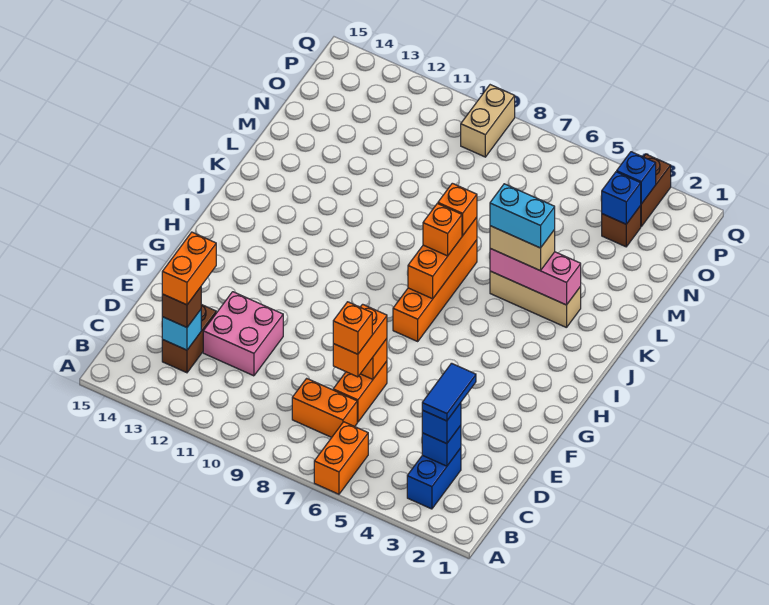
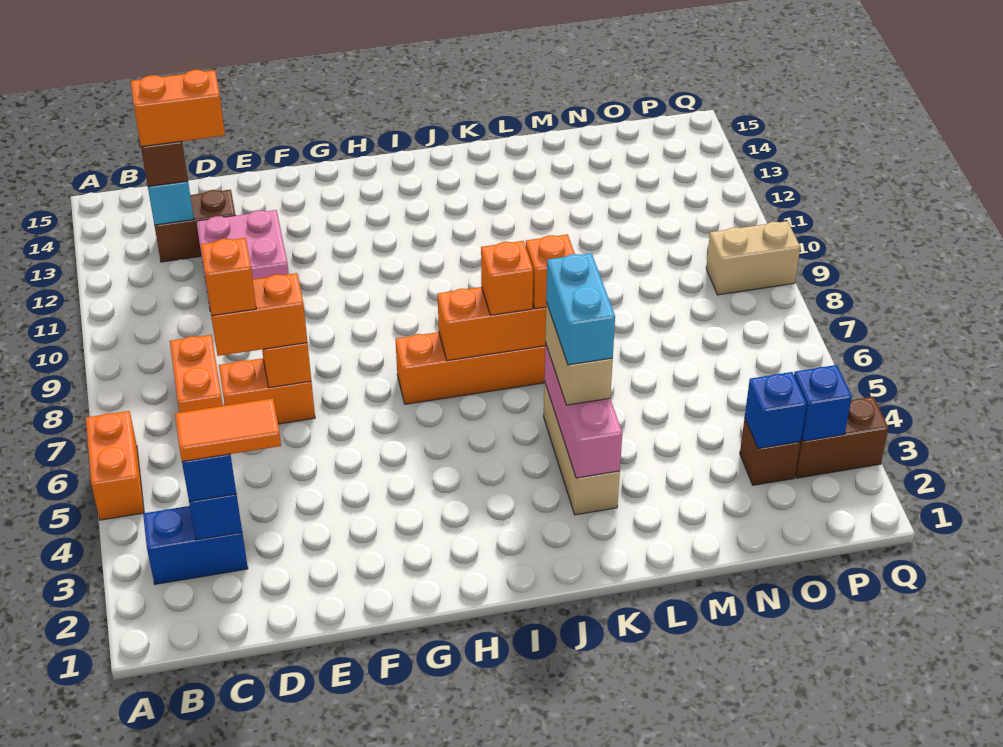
orange brick A6:B6 level 1 -> orange brick A5:A6 level 1
blue tile C3:D3 level 4 -> orange tile C3:D3 level 4

